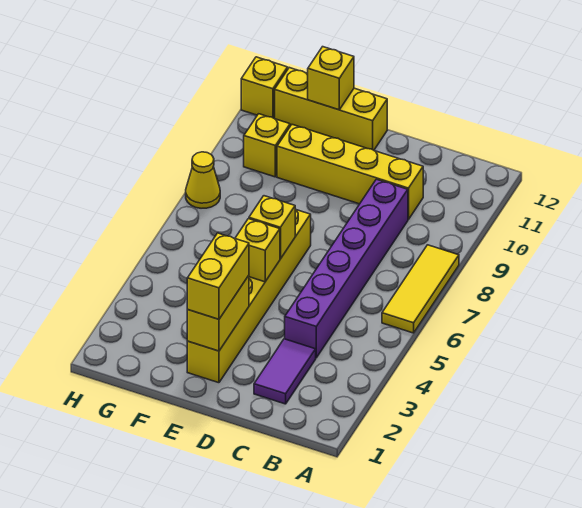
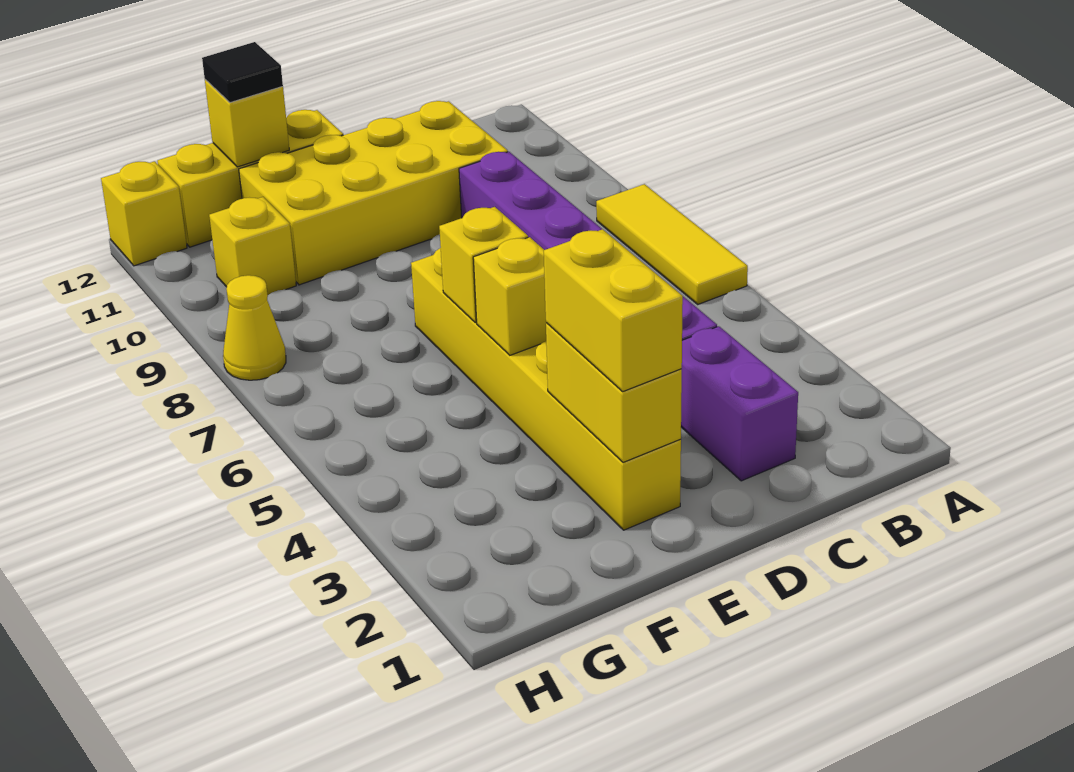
purple tile C2:C3 level 1 -> purple brick C2:C3 level 1
yellow brick C10:F10 level 1 -> yellow brick C10:F11 level 1
none -> black tile F12 level 3

